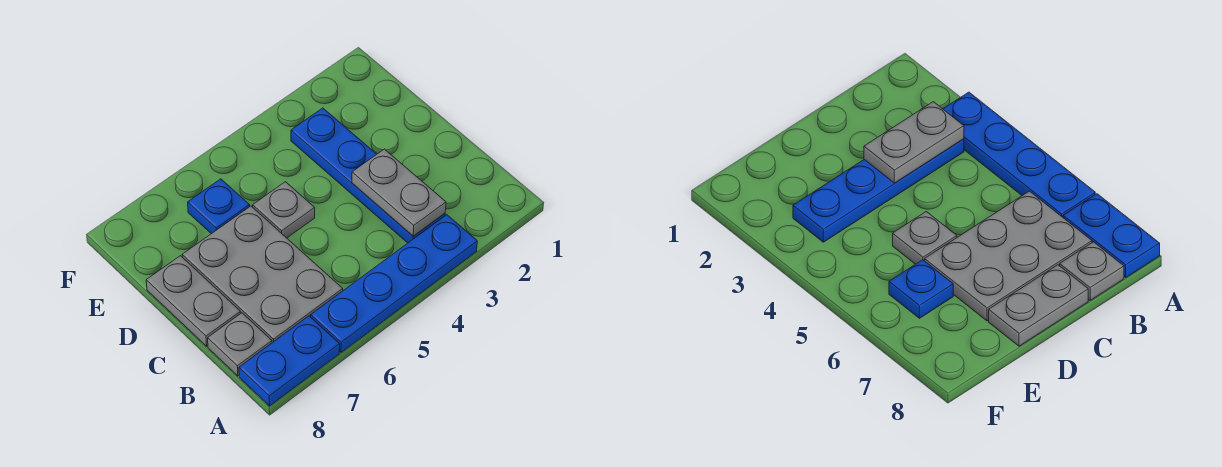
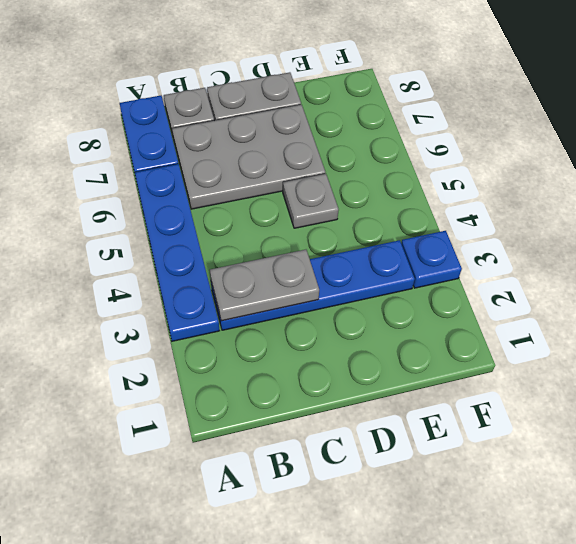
blue plate E6 level 1 -> blue plate F3 level 1

